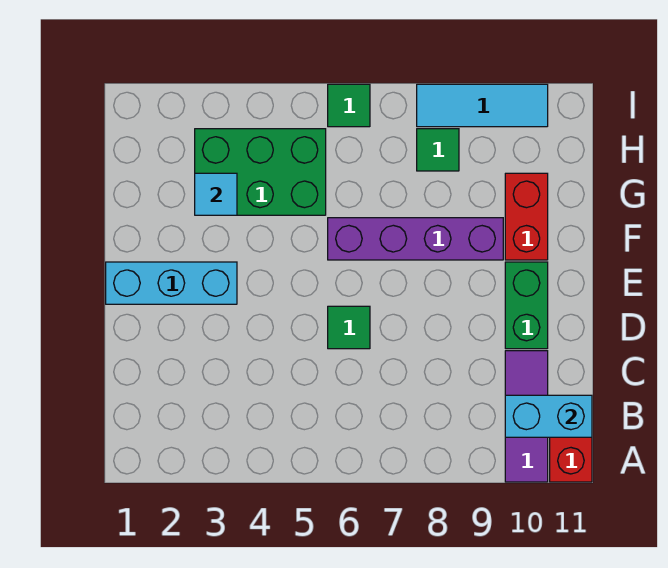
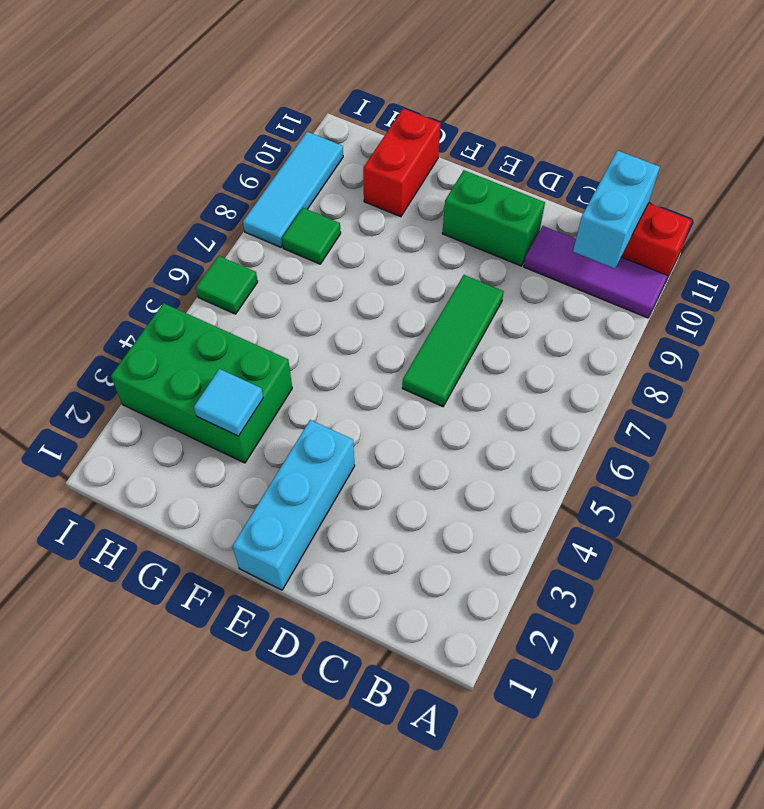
green tile D6 level 1 -> green tile D6:D8 level 1
purple brick F6:F9 level 1 -> none
red brick F10:G10 level 1 -> red brick G10:G11 level 1
green brick G3:H5 level 1 -> green brick G3:I4 level 1

